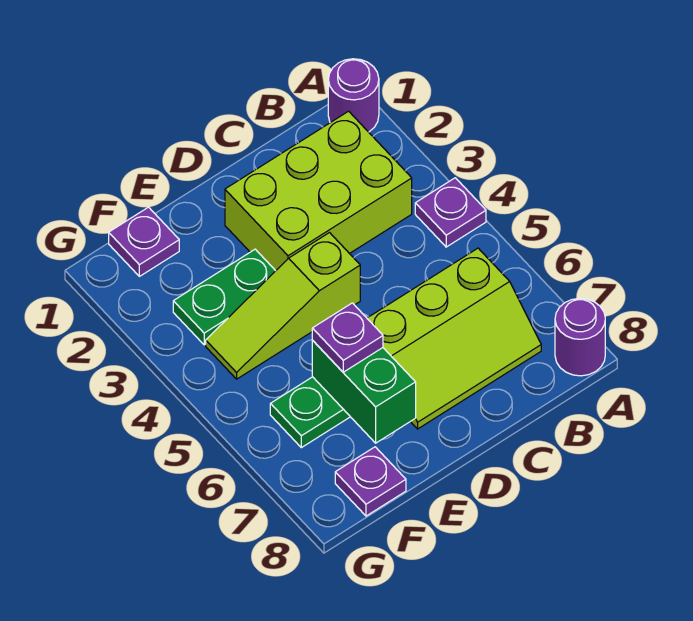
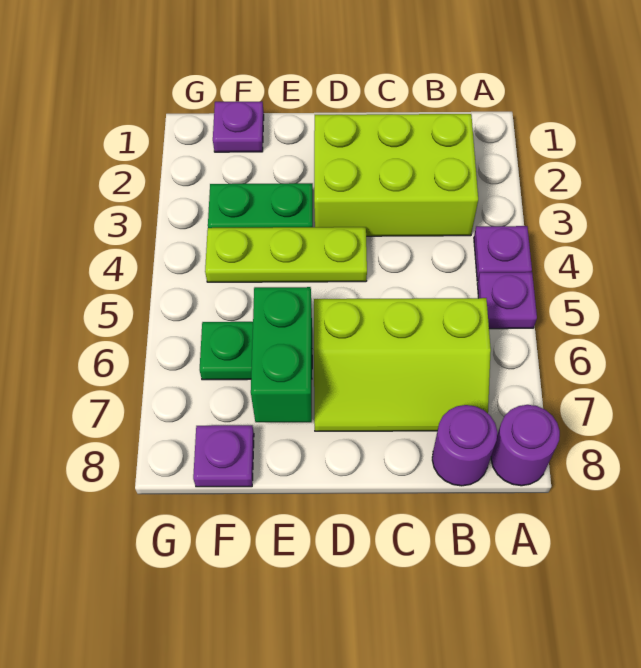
purple round brick A1 level 1 -> purple round brick B8 level 1
lime slope D4:F4 level 1 top D -> lime plate D4:F4 level 1
purple plate E6 level 3 -> purple plate A5 level 1

